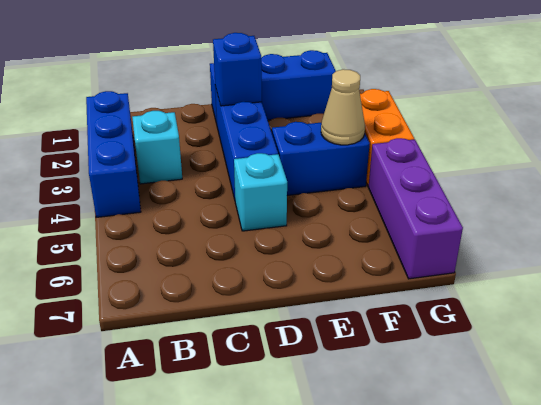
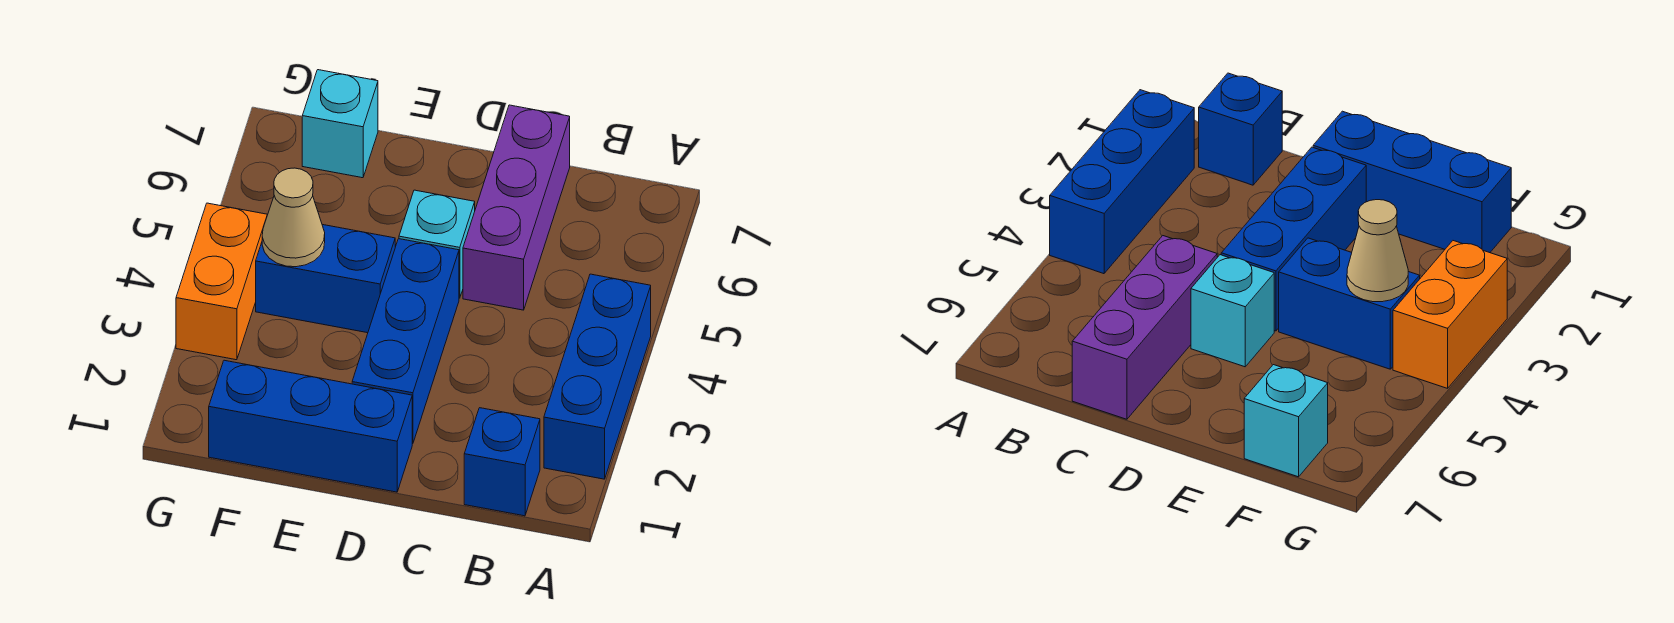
cyan brick B3 level 1 -> cyan brick F7 level 1
blue brick D2 level 2 -> blue brick B1 level 1
purple brick G5:G7 level 1 -> purple brick C5:C7 level 1

